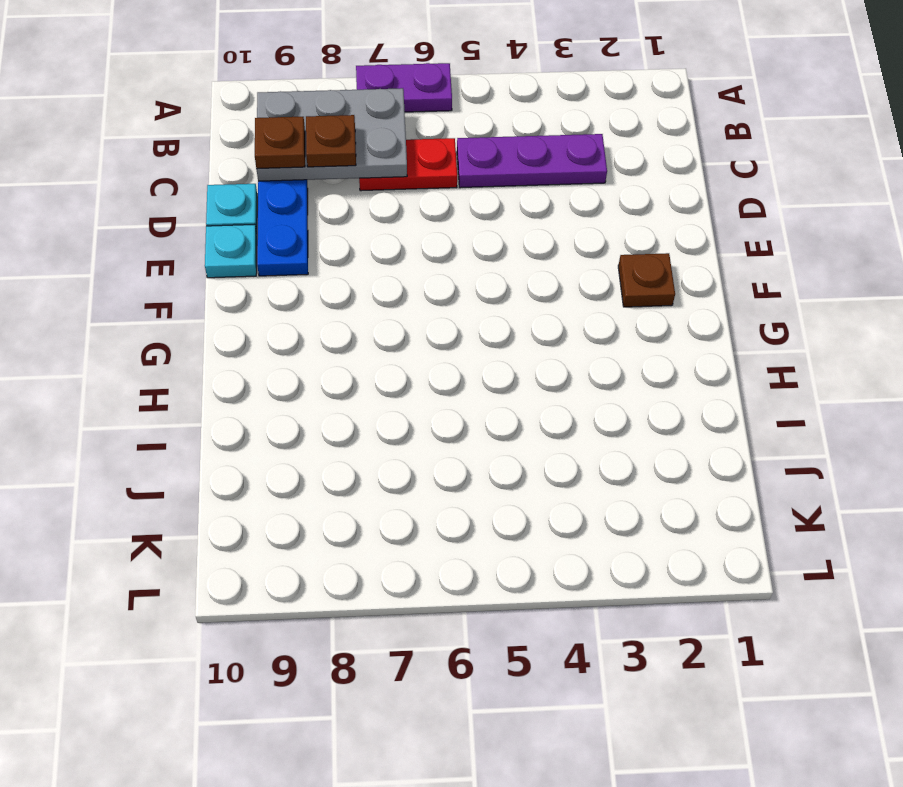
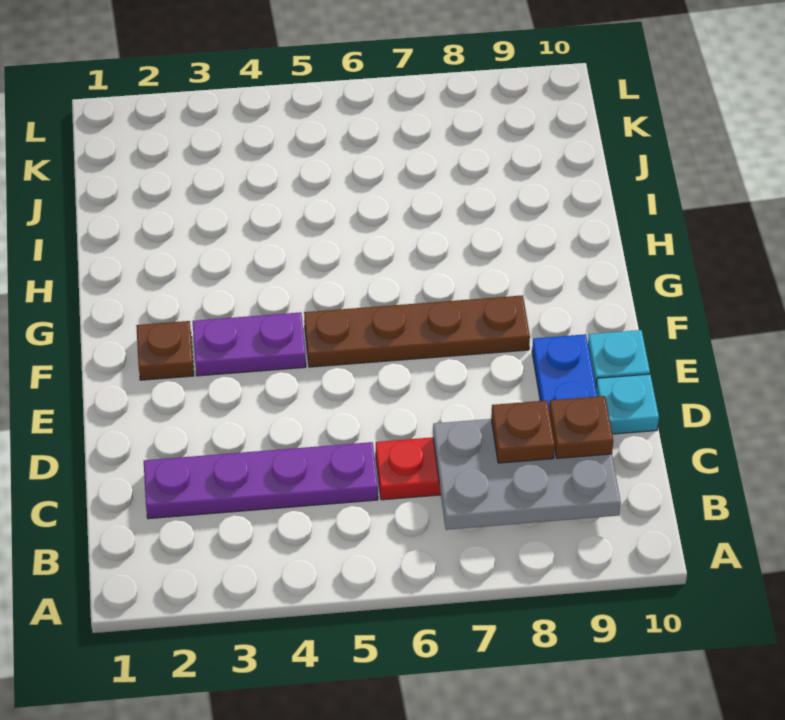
purple plate A6:A7 level 1 -> purple plate F3:F4 level 1
purple plate C3:C5 level 1 -> purple plate C2:C5 level 1
none -> brown plate F5:F8 level 1

